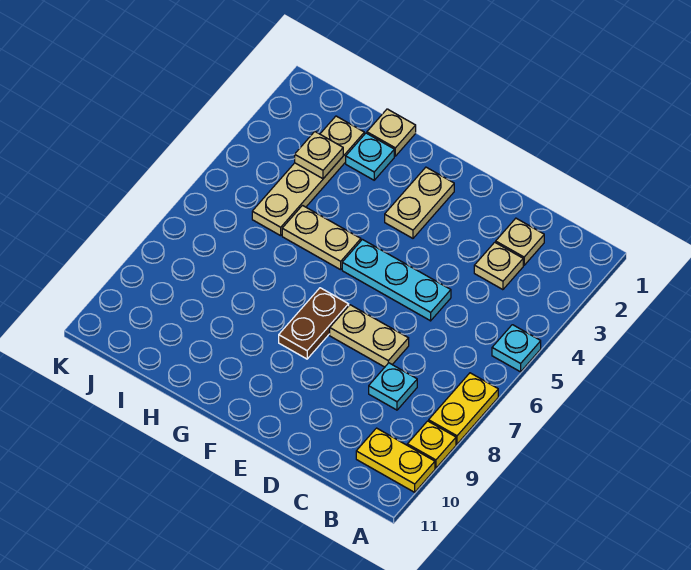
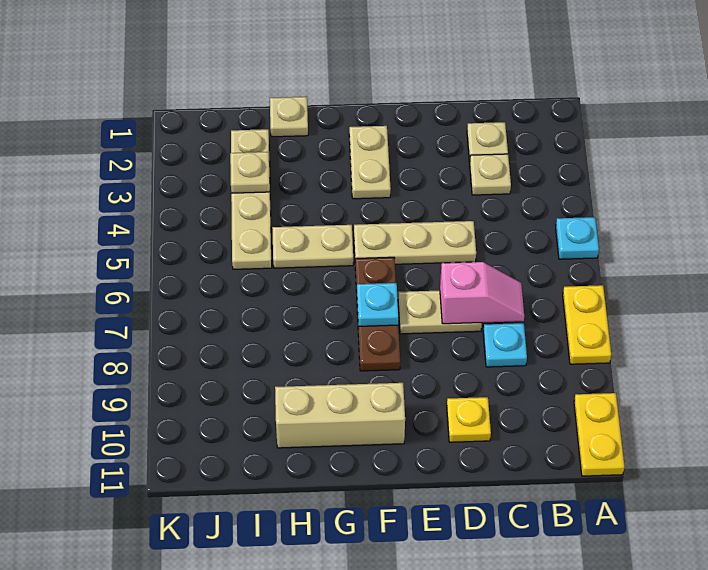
yellow plate A9 level 1 -> yellow plate D10 level 1
yellow plate A10:B10 level 1 -> yellow plate A10:A11 level 1
none -> pink slope C7:D7 level 2 top D
cyan plate D5:F5 level 1 -> tan plate D5:F5 level 1
brown plate F7:F8 level 1 -> brown plate F6:F8 level 1
none -> tan brick F10:H10 level 1
cyan plate H2 level 1 -> cyan plate F7 level 2

